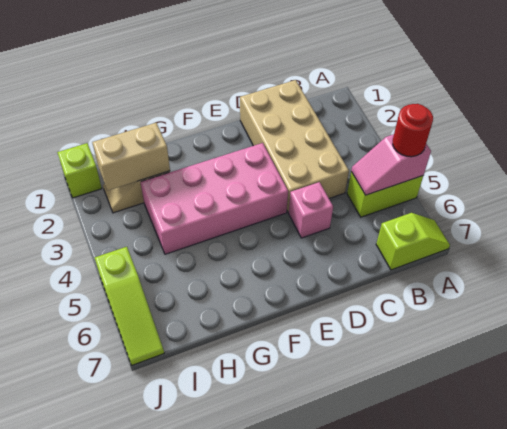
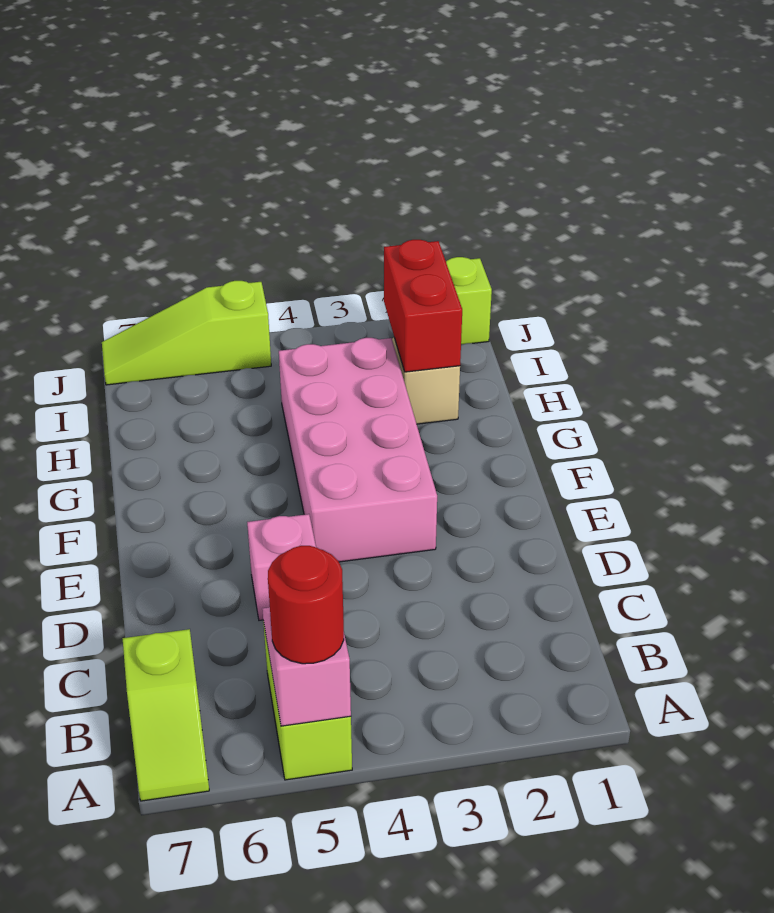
tan brick C1:D4 level 1 -> none
tan brick H2:I2 level 2 -> red brick H2:I2 level 2

